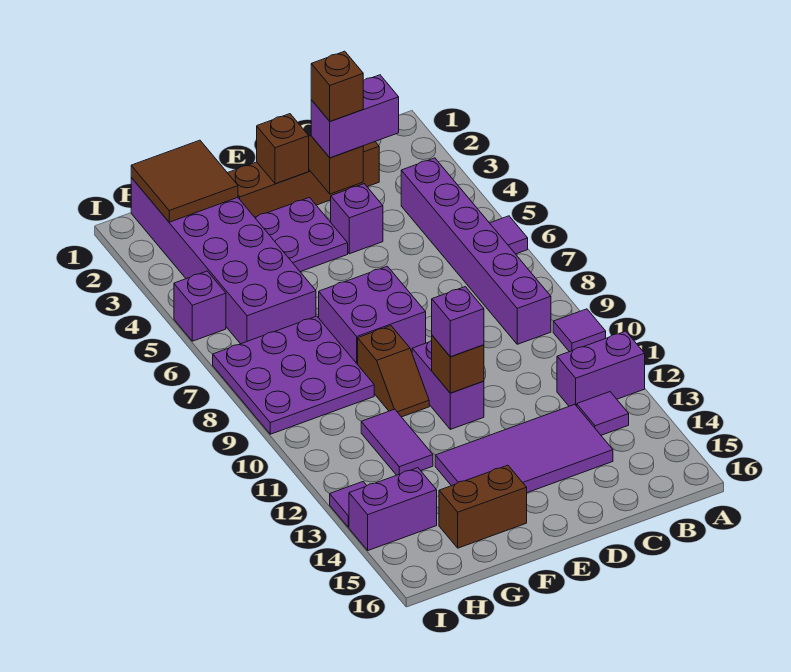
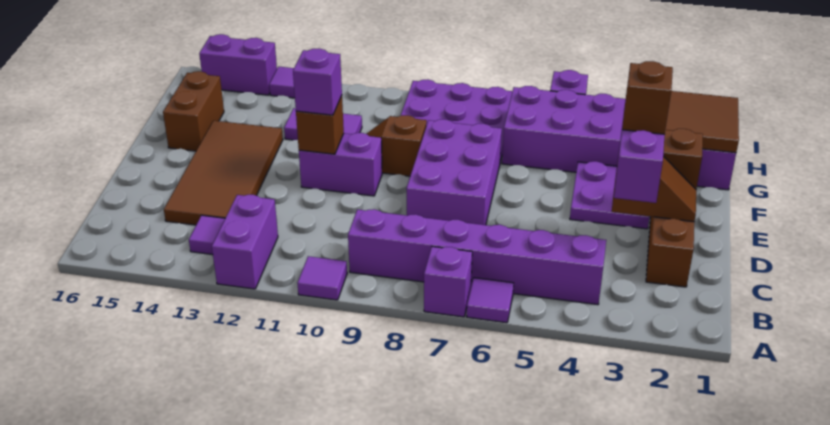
purple tile C13:F14 level 1 -> brown tile C13:F14 level 1
purple brick D4 level 1 -> purple brick A7 level 1
purple brick E7:F8 level 1 -> purple brick D7:F8 level 1
purple brick H14:I14 level 1 -> purple brick I14:I15 level 1

